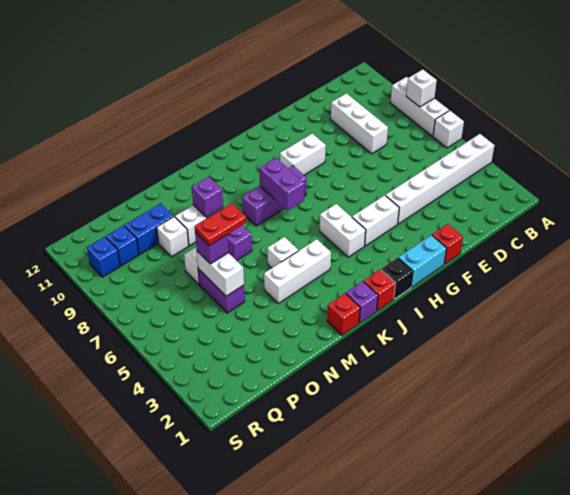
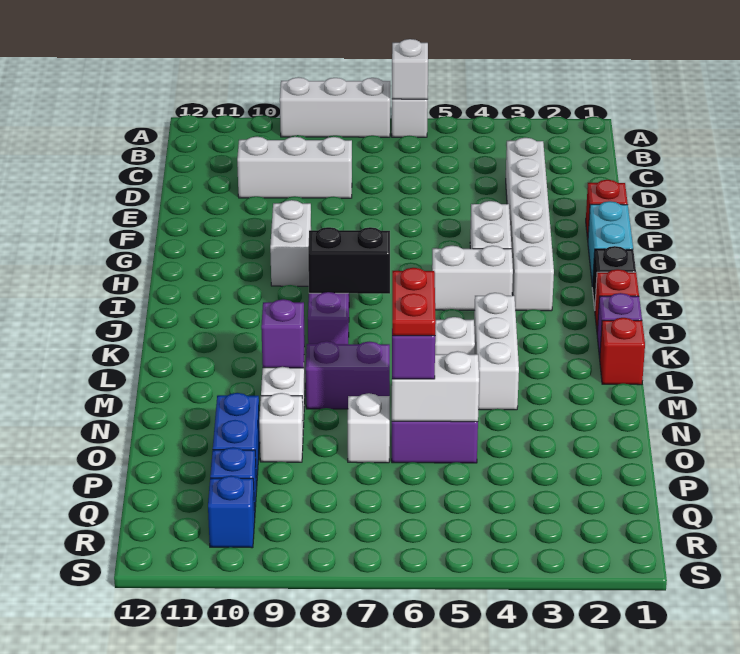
white brick A4:F4 level 1 -> white brick D3:I3 level 1
white brick A8 level 2 -> white brick A6 level 2
purple brick J7:J8 level 2 -> black brick J7:J8 level 2

